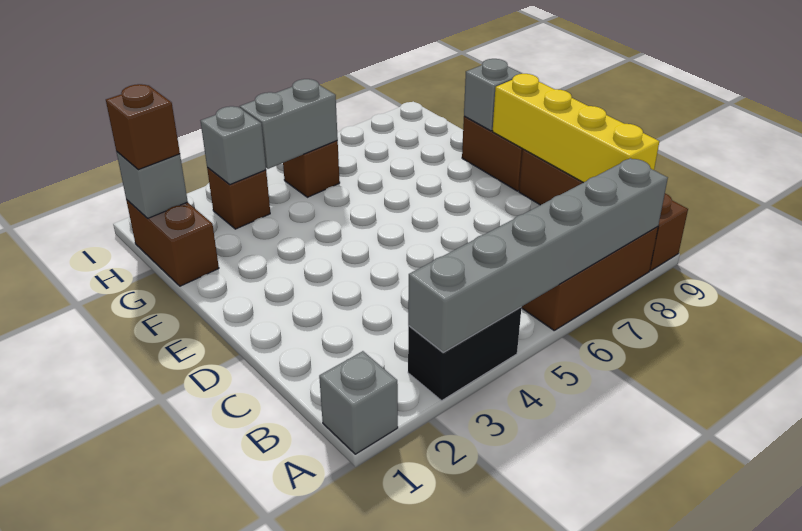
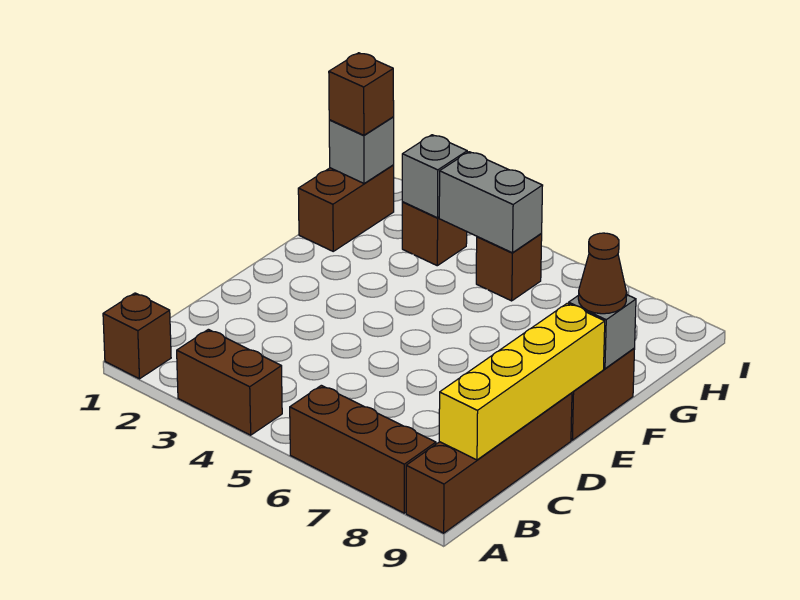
grey brick A1 level 1 -> brown brick A1 level 1
black brick A3:A4 level 1 -> brown brick A3:A4 level 1
grey brick A3:A8 level 2 -> none
none -> brown cone F9 level 3

